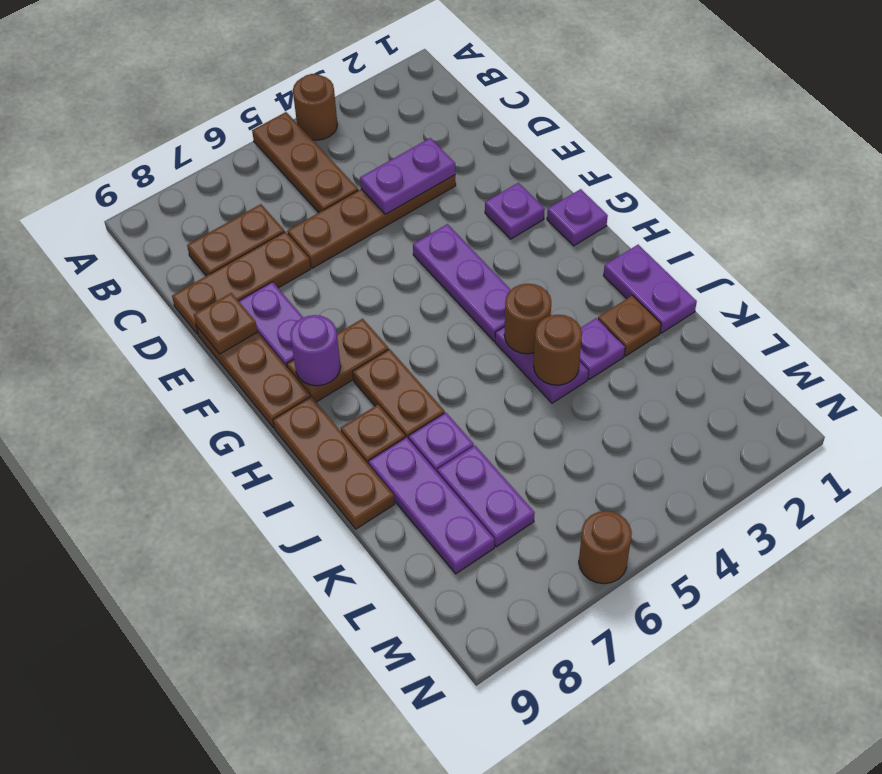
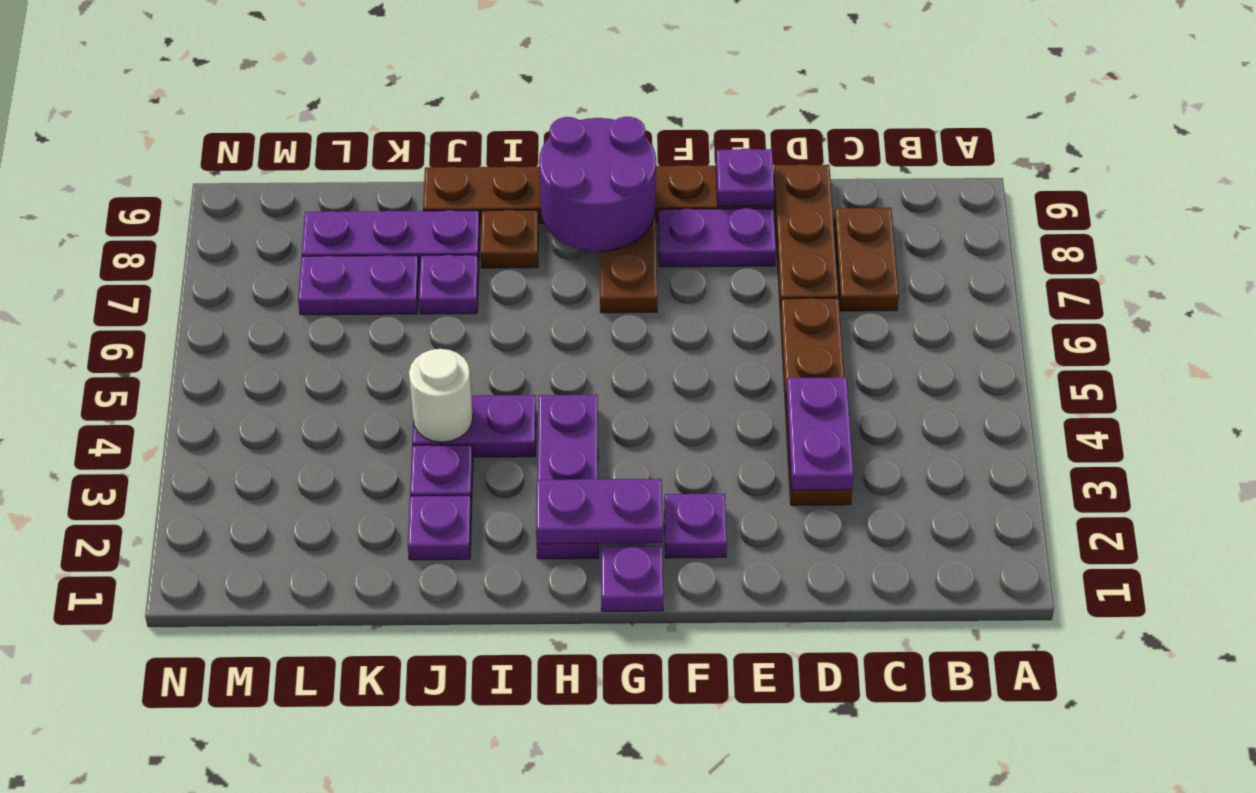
brown round brick A4 level 1 -> none
brown plate A5:C5 level 1 -> none
brown plate E9 level 2 -> purple plate E9 level 2
purple plate F4:H4 level 1 -> purple plate H2:H4 level 1
purple round brick G8 level 2 -> purple round brick G8:H9 level 2
brown plate H7:I7 level 1 -> none
purple plate I1:J1 level 1 -> purple plate G2:H2 level 2
brown round brick I4 level 2 -> none
brown plate J2 level 1 -> purple plate J2 level 1
brown round brick J4 level 2 -> white round brick J4 level 2
brown round brick N6 level 1 -> none

